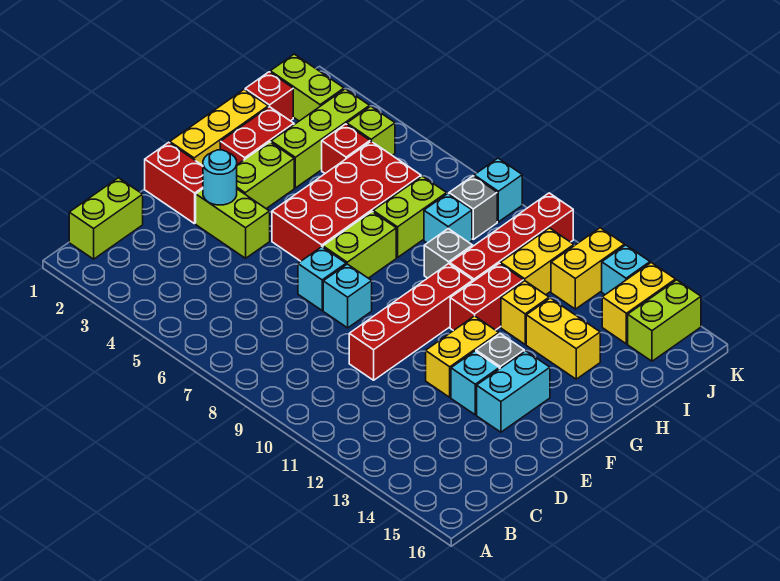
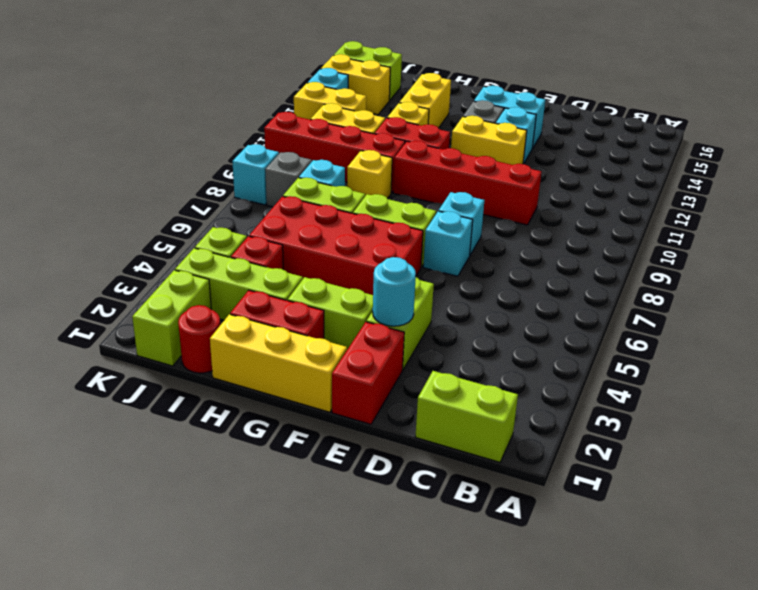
grey brick H9 level 1 -> yellow brick H9 level 1
red brick I1 level 1 -> red round brick I1 level 1

